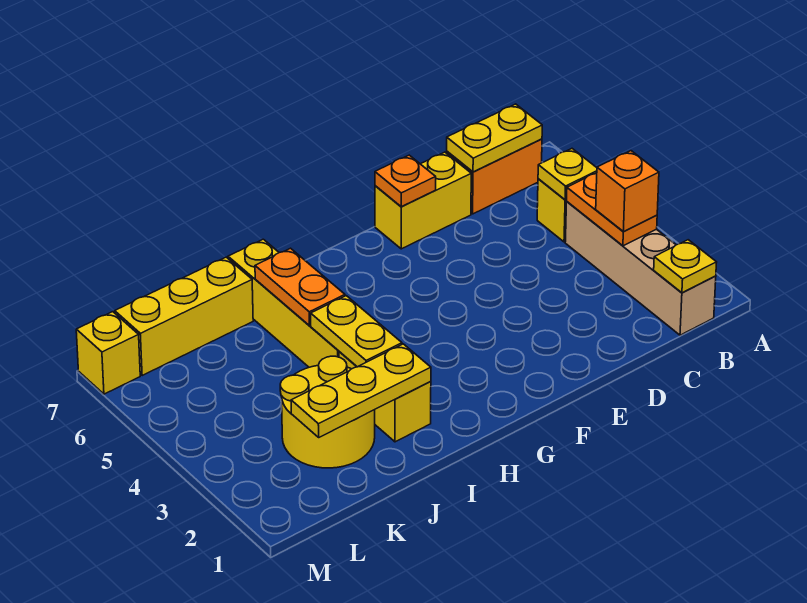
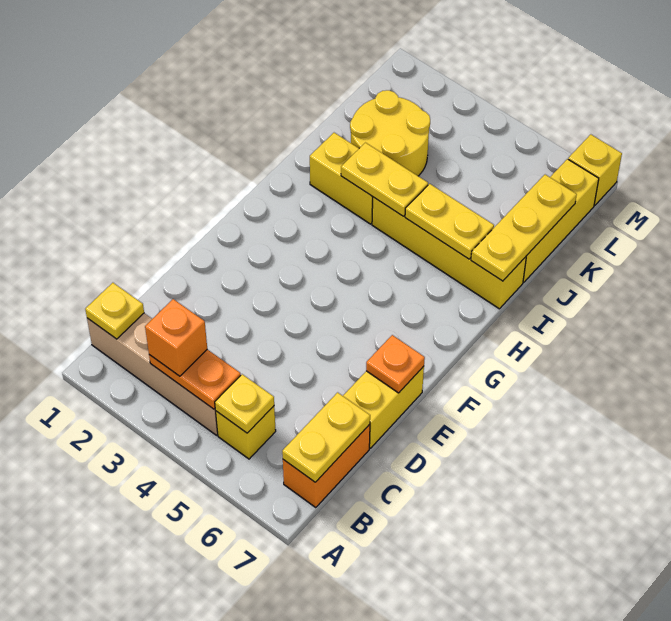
yellow plate I2:K2 level 2 -> yellow plate I7:K7 level 2
orange plate I5:I6 level 2 -> yellow plate I5:I6 level 2

